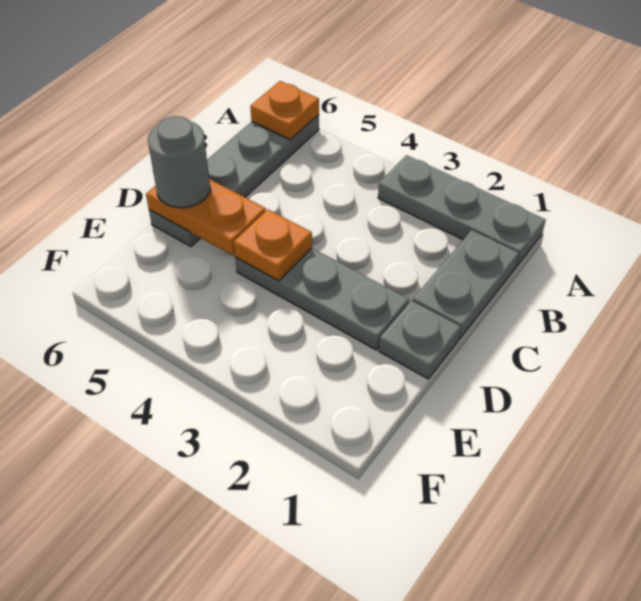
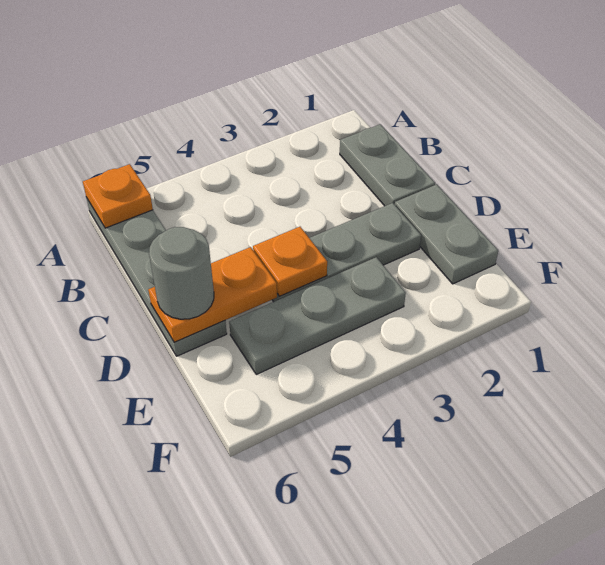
grey plate A1:A3 level 1 -> grey plate E3:E5 level 1
grey plate D1 level 1 -> grey plate D1:E1 level 1

